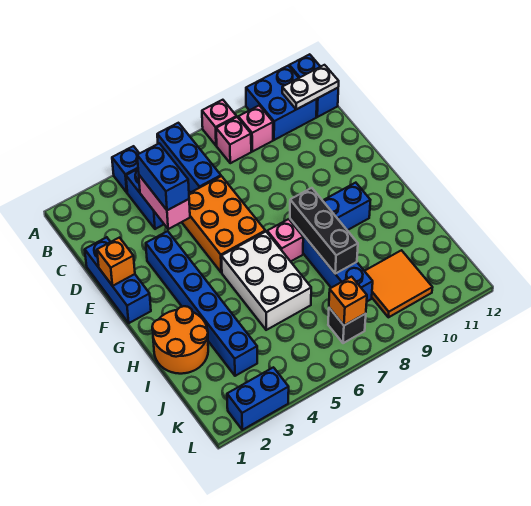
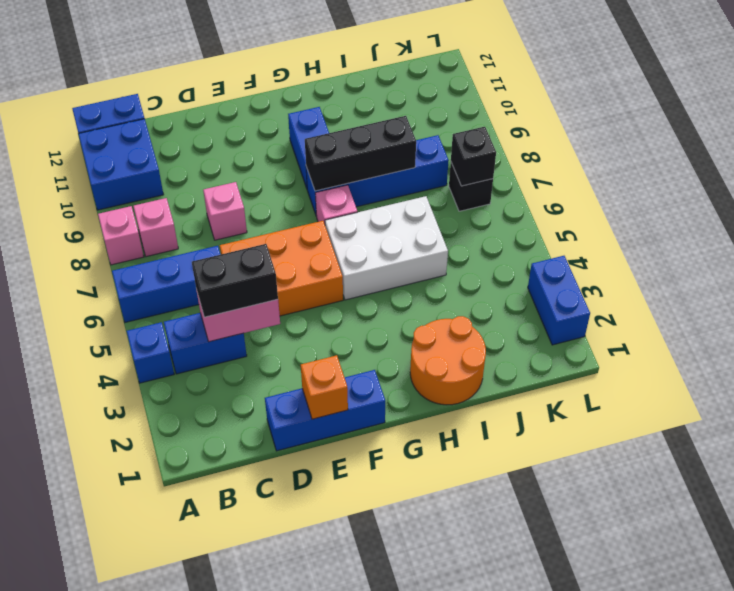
pink brick B9 level 1 -> pink brick D8 level 1
white plate B11:B12 level 2 -> none
blue brick C4:D4 level 3 -> black brick C4:D4 level 3
blue brick E3:J3 level 1 -> none
orange tile J9:K10 level 1 -> none
orange brick K7 level 2 -> black brick K7 level 2

